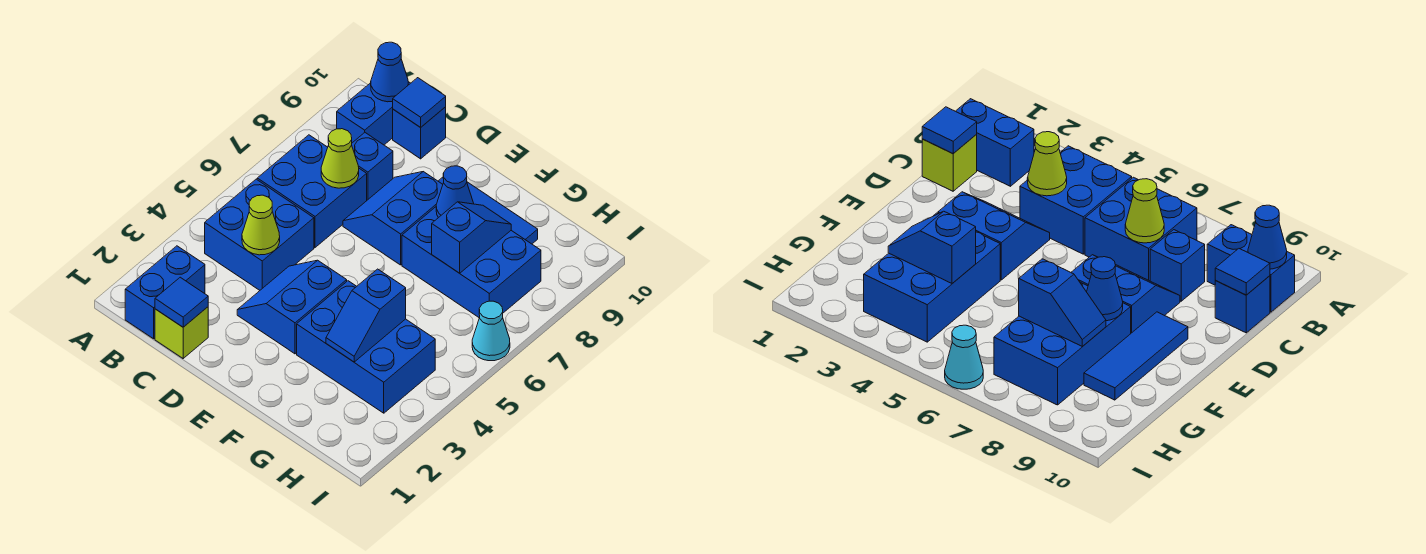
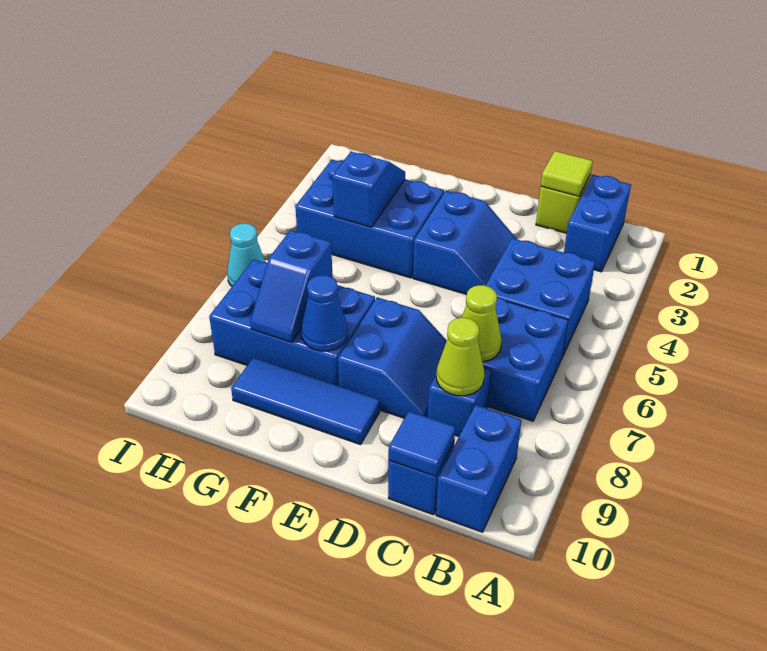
blue cone B10 level 2 -> none
blue tile C1 level 2 -> lime tile C1 level 2
lime cone C4 level 2 -> lime cone C8 level 2

